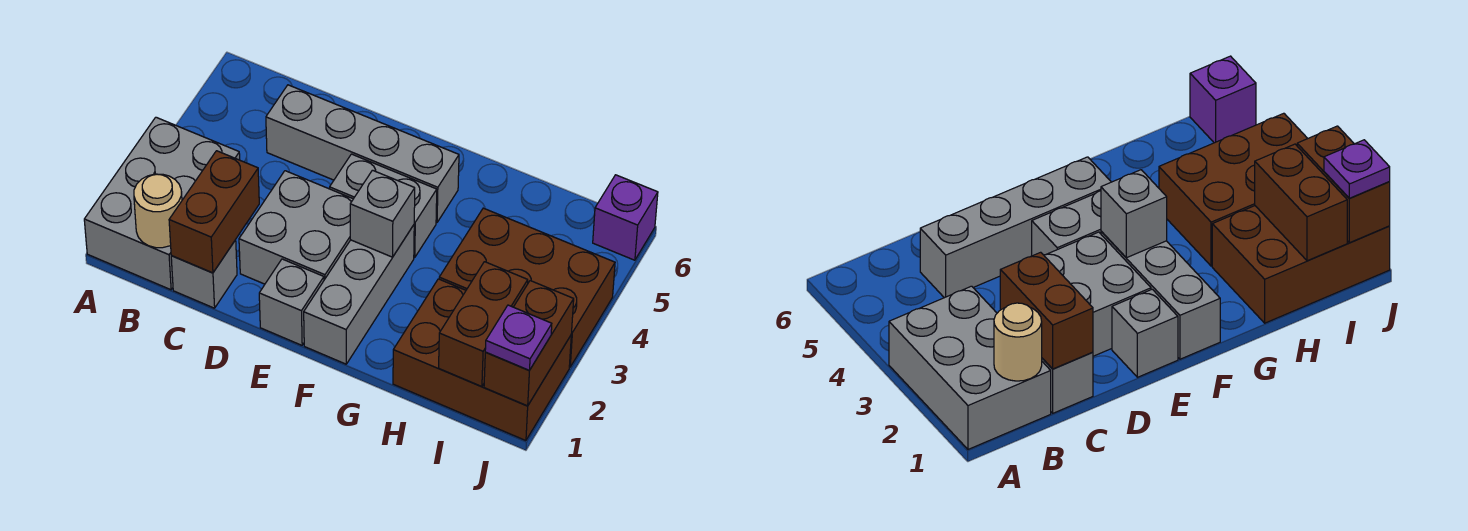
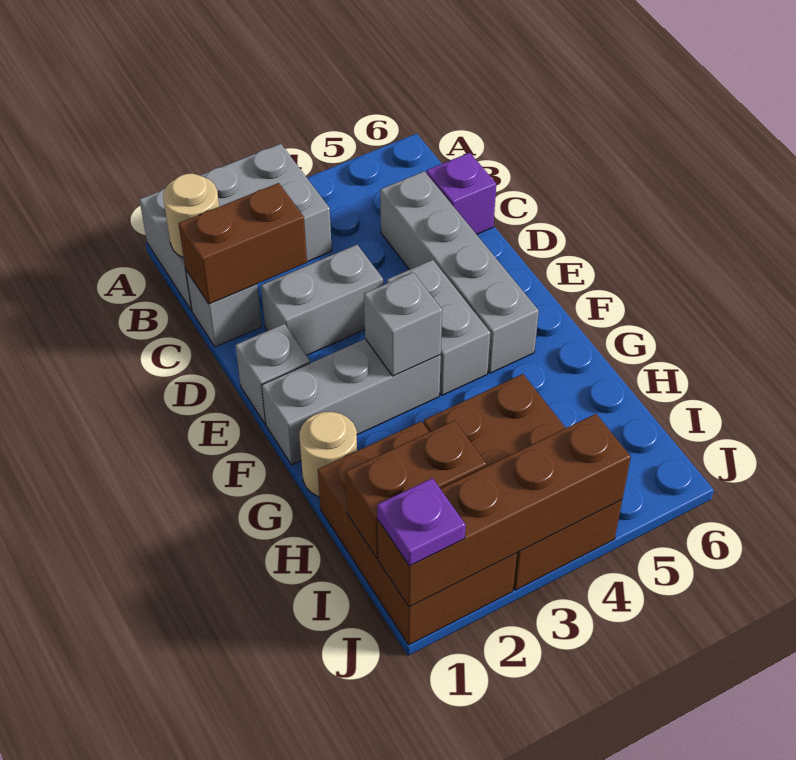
grey brick D2:E3 level 1 -> grey brick D2:D3 level 1
none -> tan round brick G1 level 1
brown brick J1:J2 level 2 -> brown brick J1:J4 level 2
purple brick J6 level 1 -> purple brick C6 level 1

